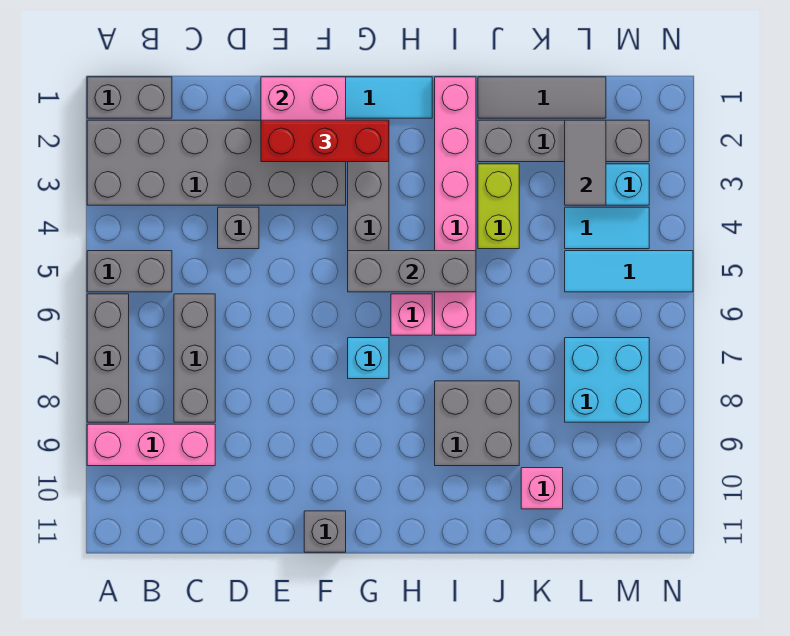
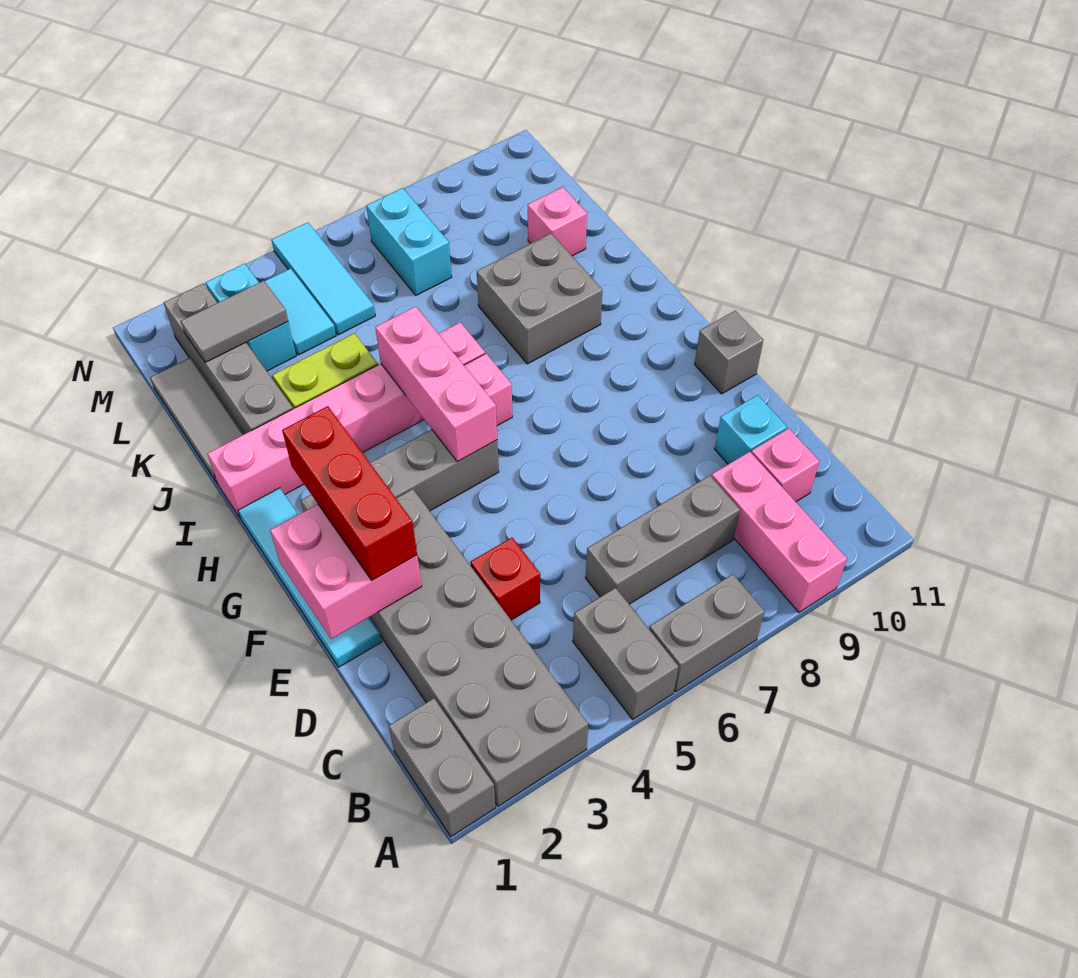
grey brick A6:A8 level 1 -> grey brick A6:A7 level 1
none -> pink brick C10 level 1
grey brick D4 level 1 -> red brick D4 level 1
grey brick G5:I5 level 2 -> pink brick G5:I5 level 2
cyan brick G7 level 1 -> cyan brick D10 level 1
cyan brick L7:M8 level 1 -> cyan brick L7:M7 level 1

